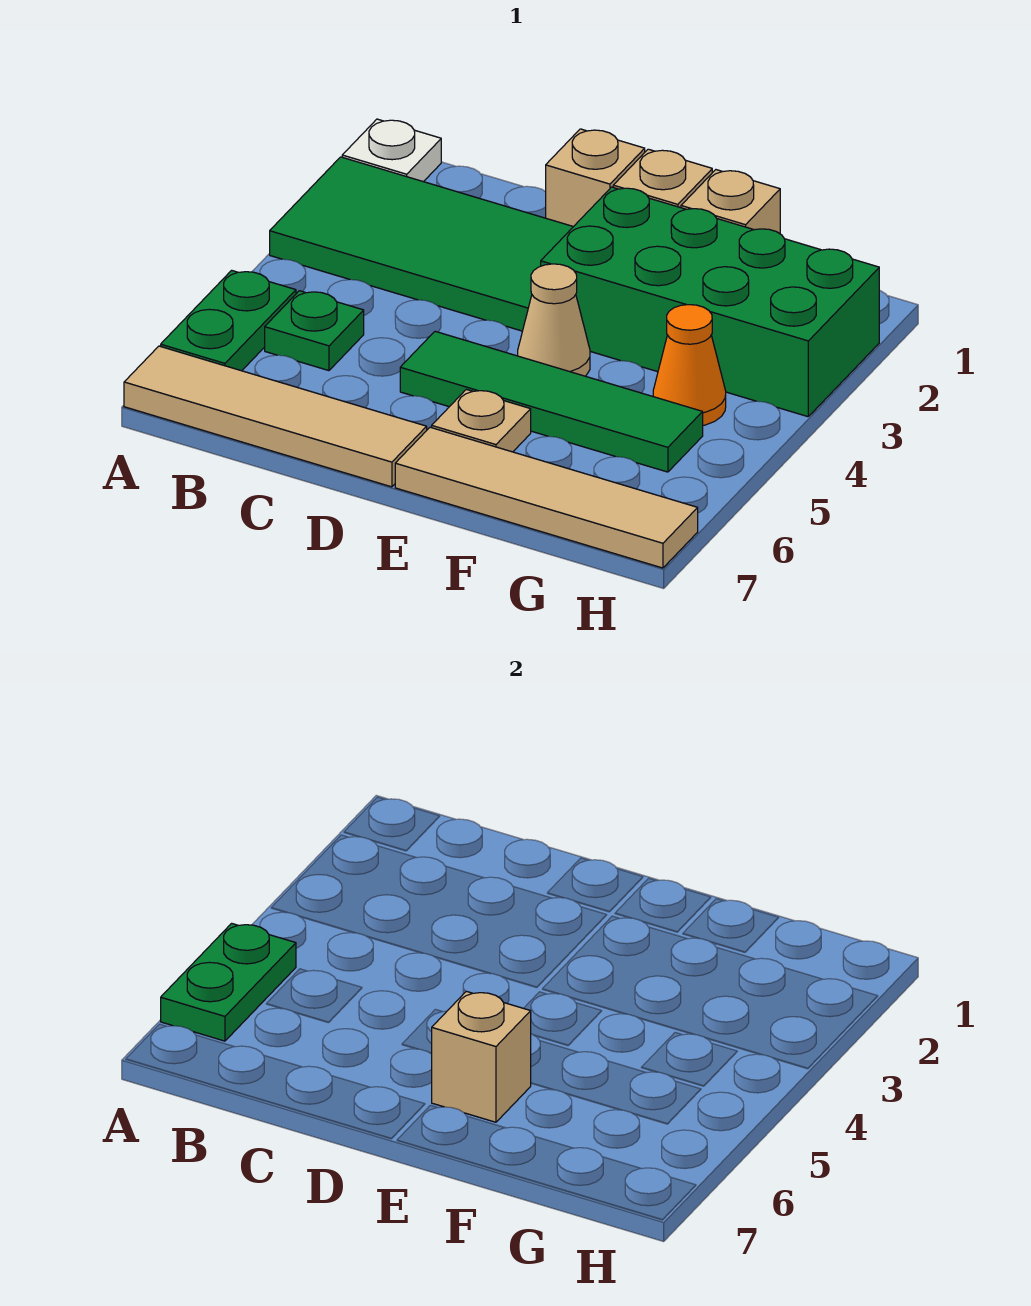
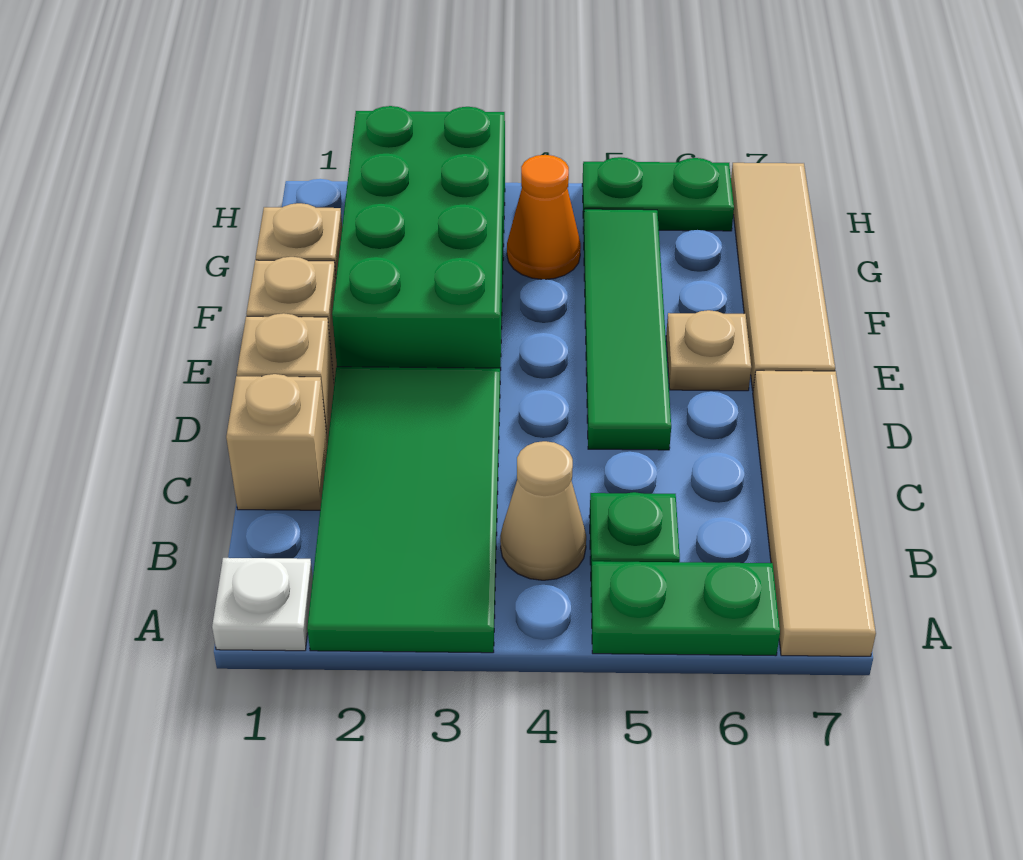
green plate A5:A6 level 2 -> green plate H5:H6 level 1
tan cone E4 level 1 -> tan cone B4 level 1
tan brick E6 level 2 -> tan brick C1 level 1

